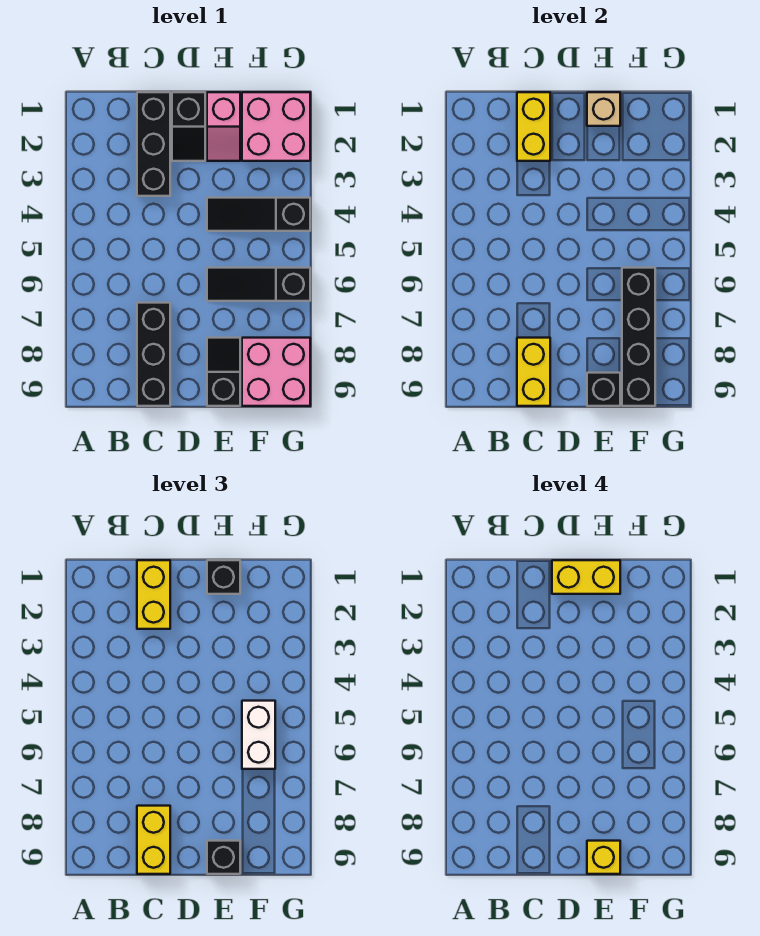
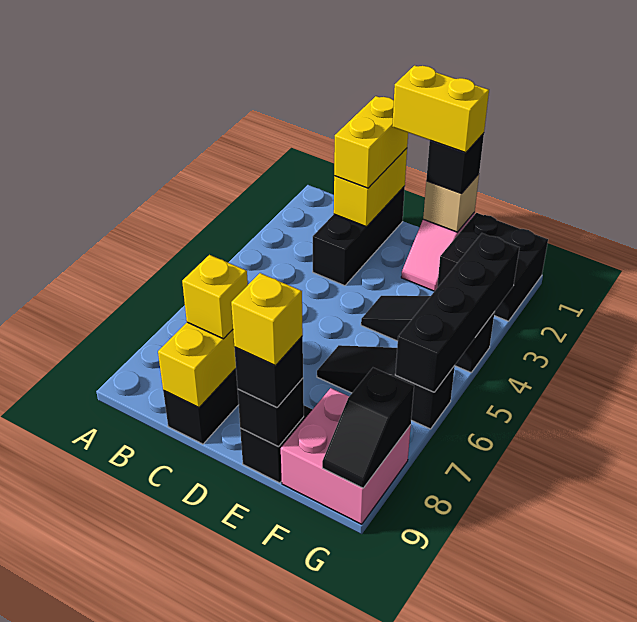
yellow brick C8:C9 level 3 -> yellow brick C8 level 3
black slope D1:D2 level 1 top 1 -> black slope G8:G9 level 2 top 8
pink brick F1:G2 level 1 -> black brick F1:G2 level 1
white brick F5:F6 level 3 -> none
black brick F6:F9 level 2 -> black brick G3:G6 level 2

